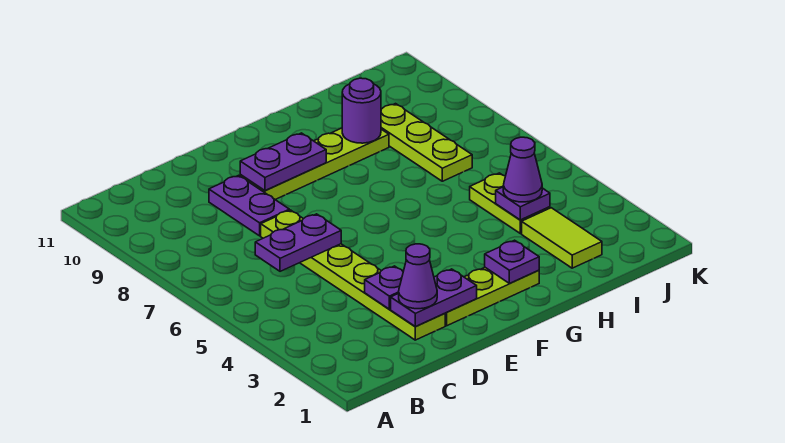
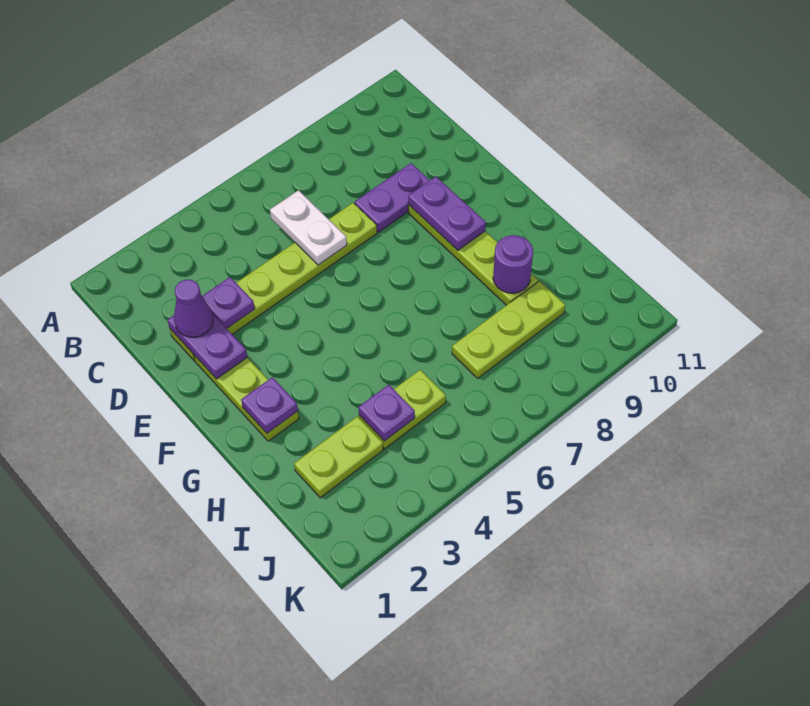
purple plate C6:D6 level 2 -> white plate C6:D6 level 2
lime tile I2:I3 level 1 -> lime plate I2:I3 level 1
purple cone I4 level 3 -> none

